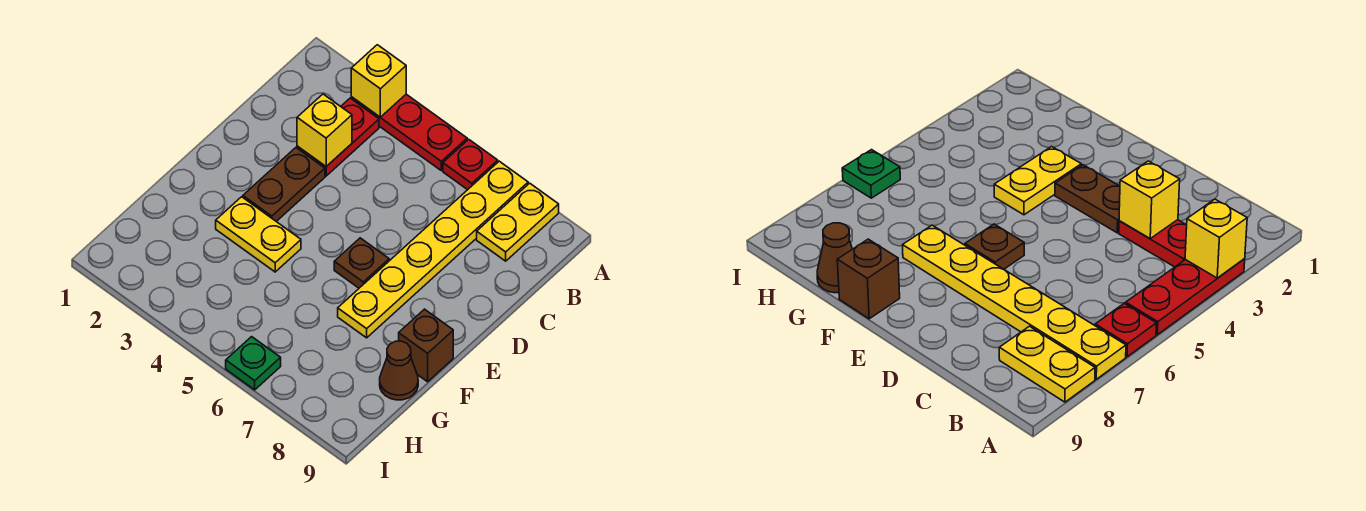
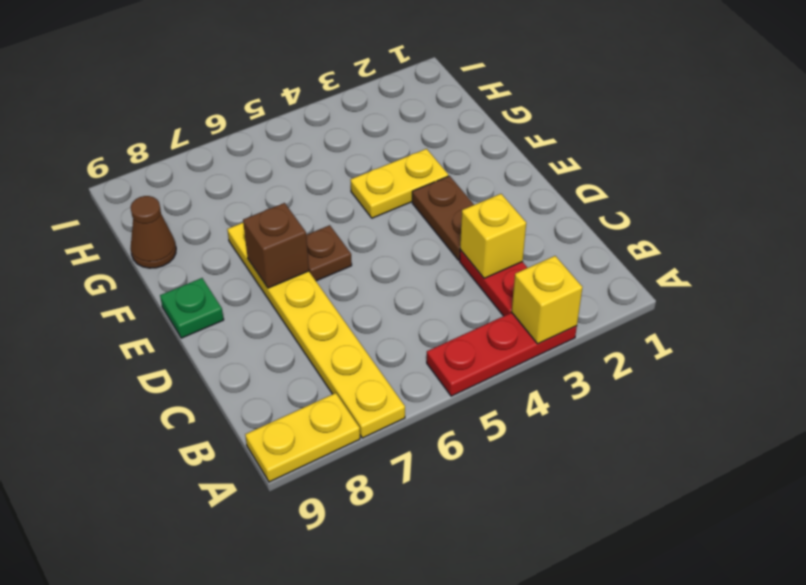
red plate A6 level 1 -> none
yellow plate A8:B8 level 1 -> yellow plate A8:A9 level 1
brown brick F9 level 1 -> brown brick E7 level 2
green plate I6 level 1 -> green plate E9 level 1

